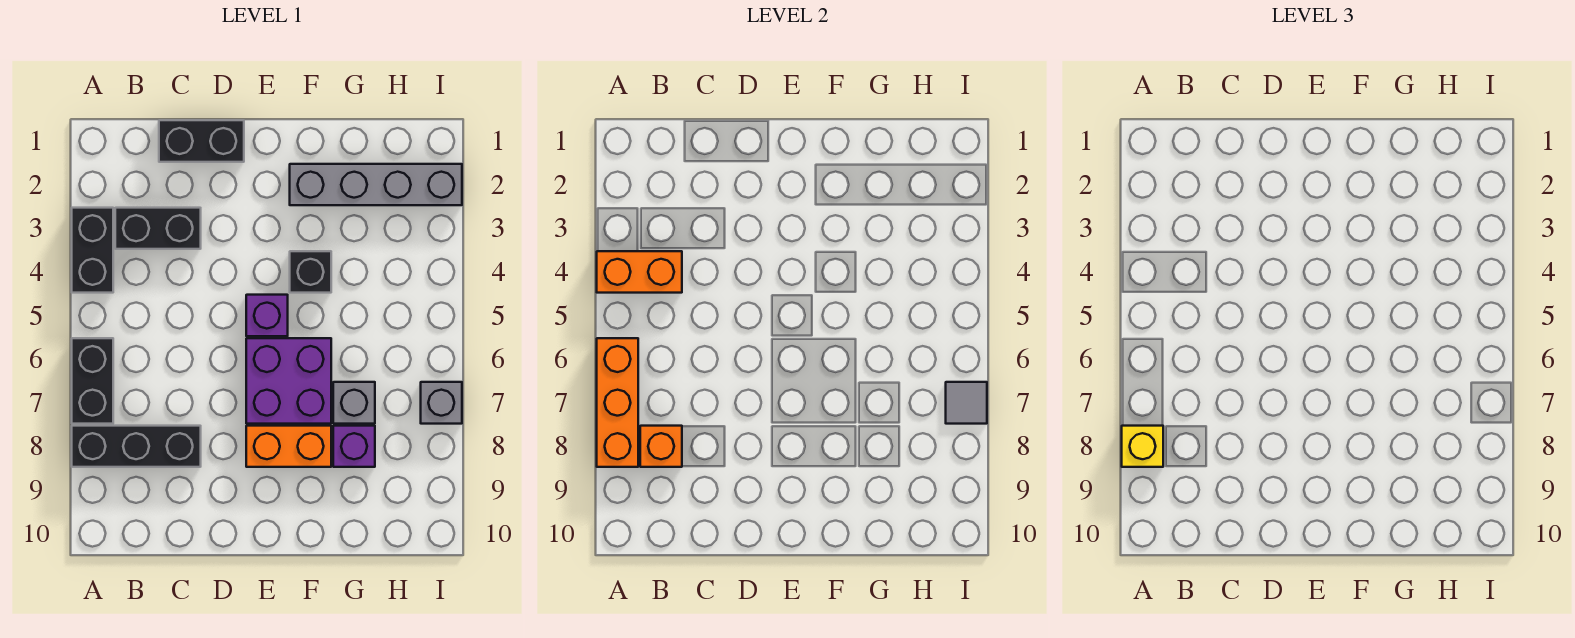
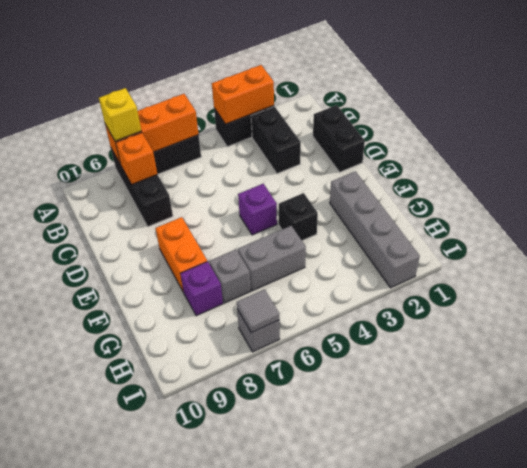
orange brick A4:B4 level 2 -> orange brick A3:A4 level 2
purple brick E6:F7 level 1 -> none
none -> grey brick G5:G6 level 1

